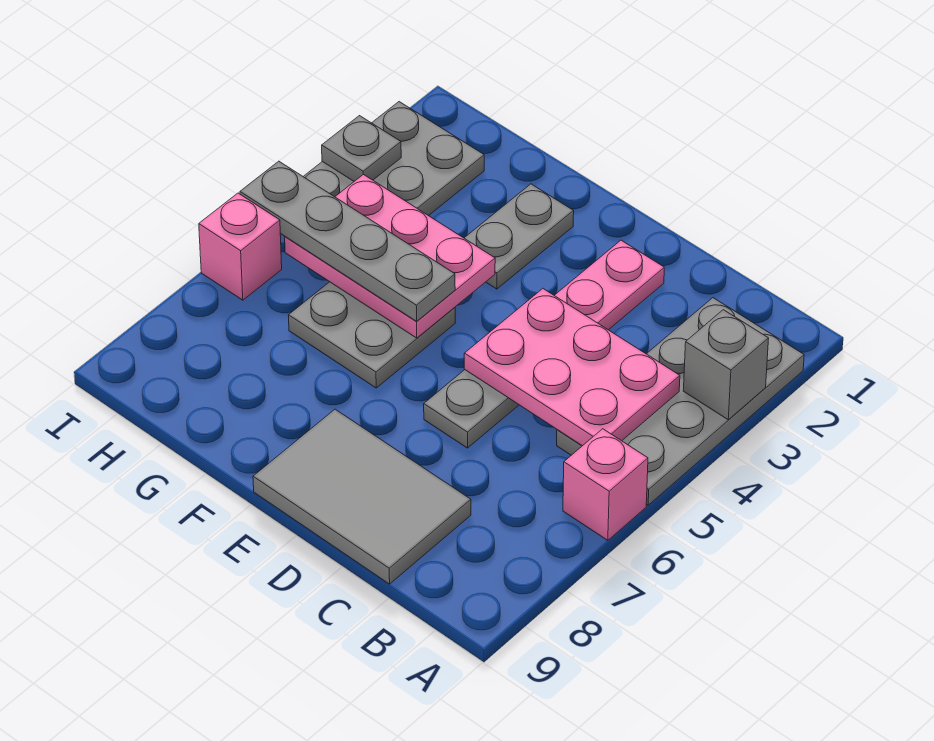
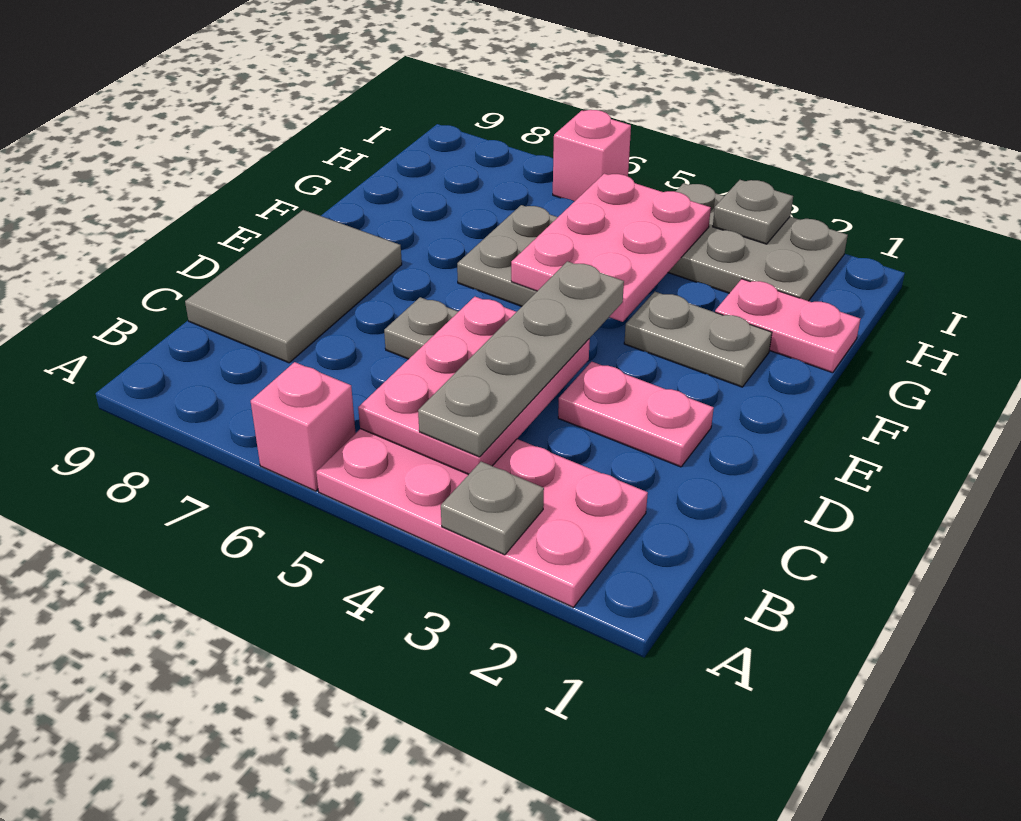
grey plate A2:B5 level 1 -> pink plate A2:B5 level 1
grey brick A3 level 2 -> grey plate A3 level 2
grey plate F5:I5 level 3 -> grey plate B4:E4 level 3
none -> pink plate G1:G2 level 1

